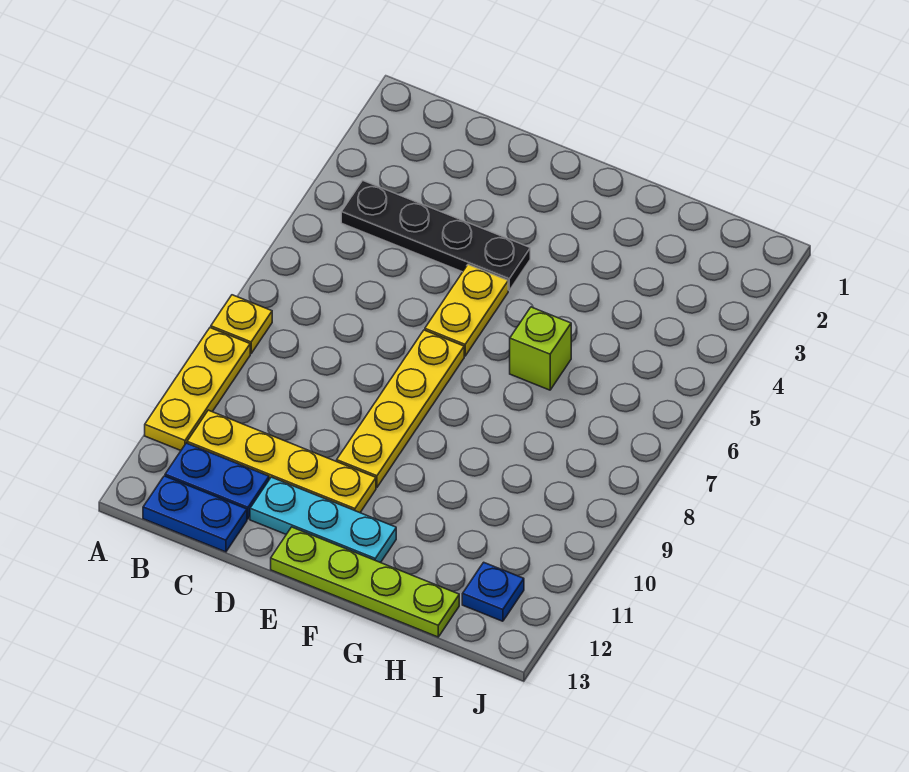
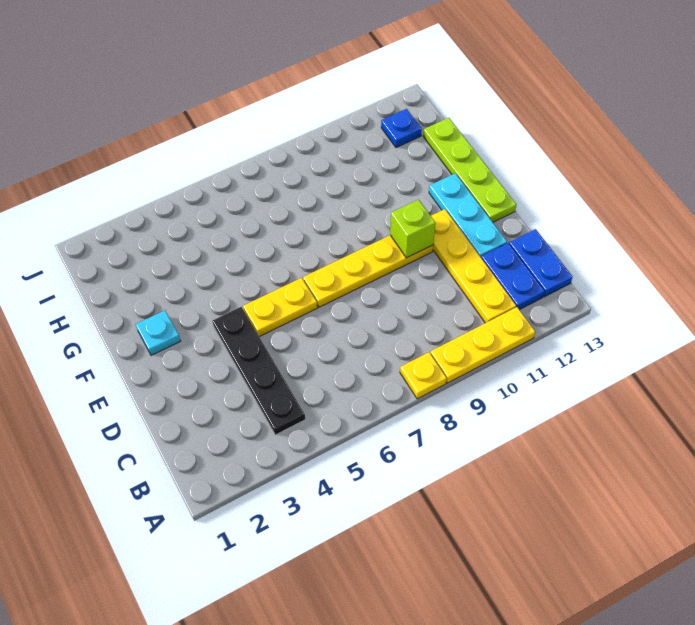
none -> cyan plate F2 level 1
lime brick G6 level 1 -> lime brick E10 level 2

